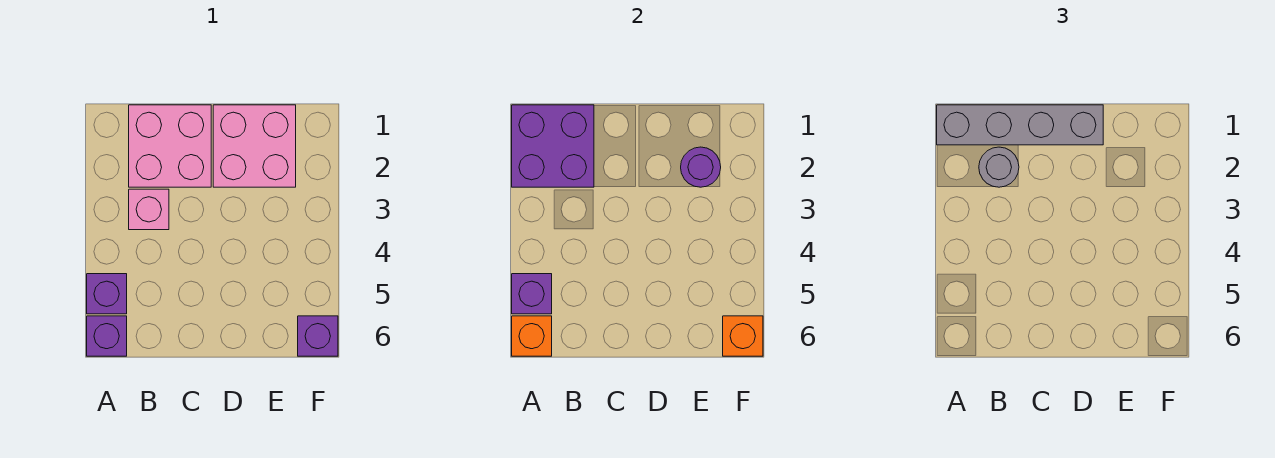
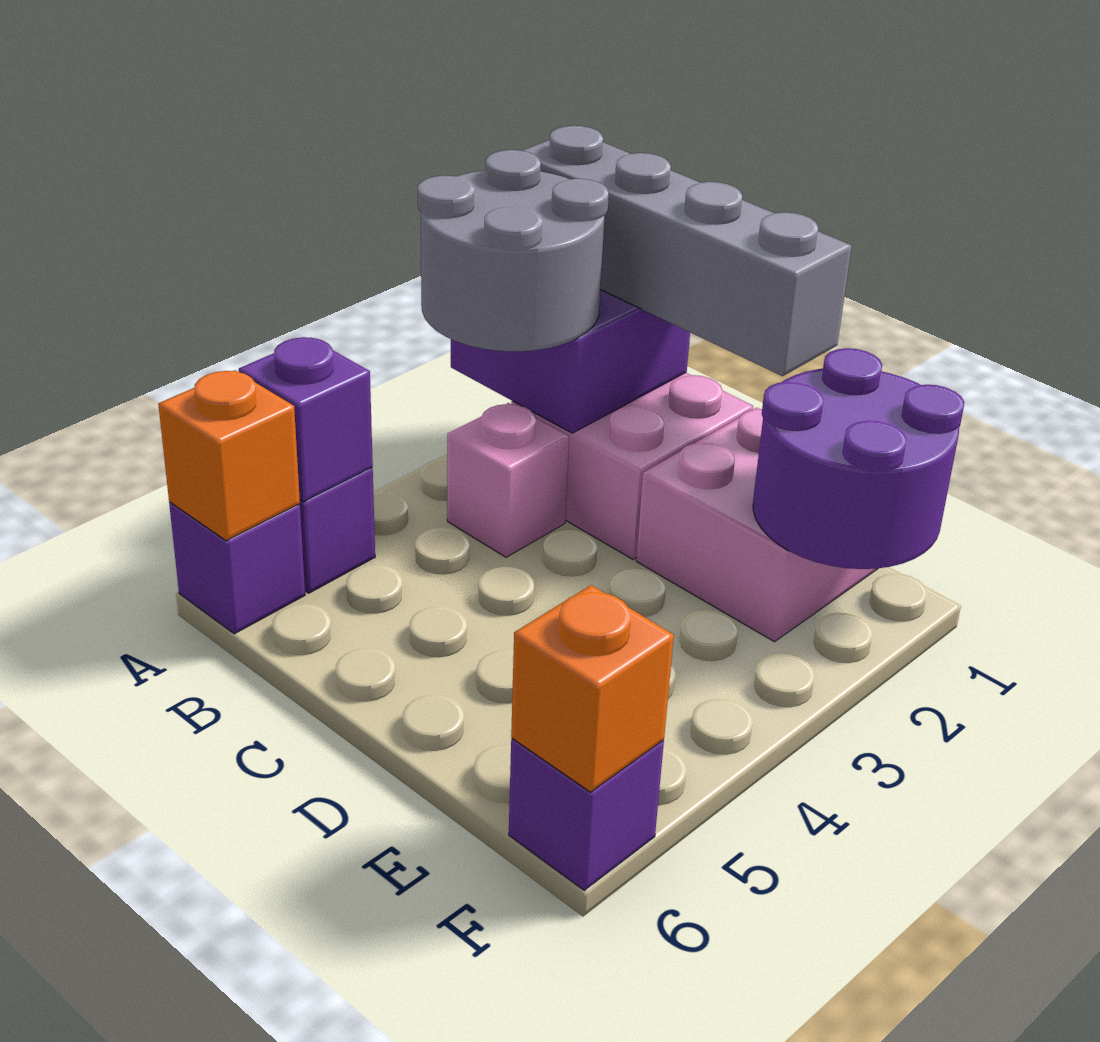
grey round brick B2 level 3 -> grey round brick A2:B3 level 3
purple round brick E2 level 2 -> purple round brick E1:F2 level 2

